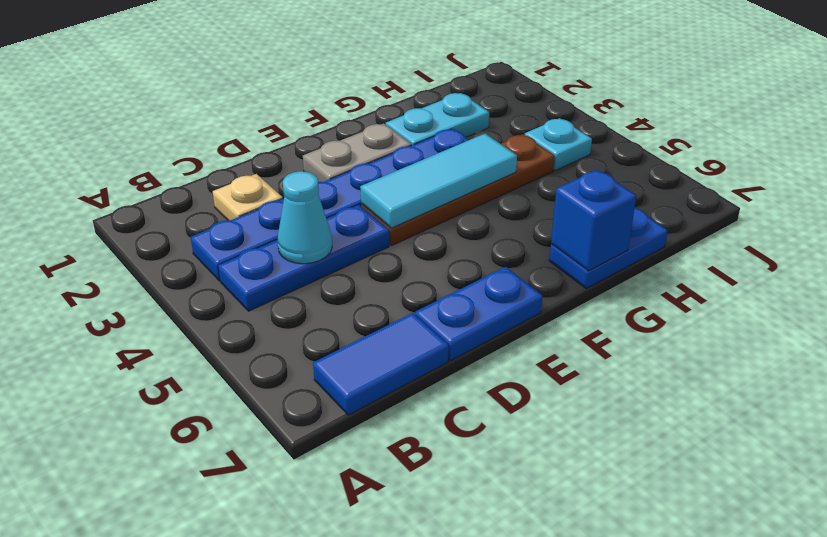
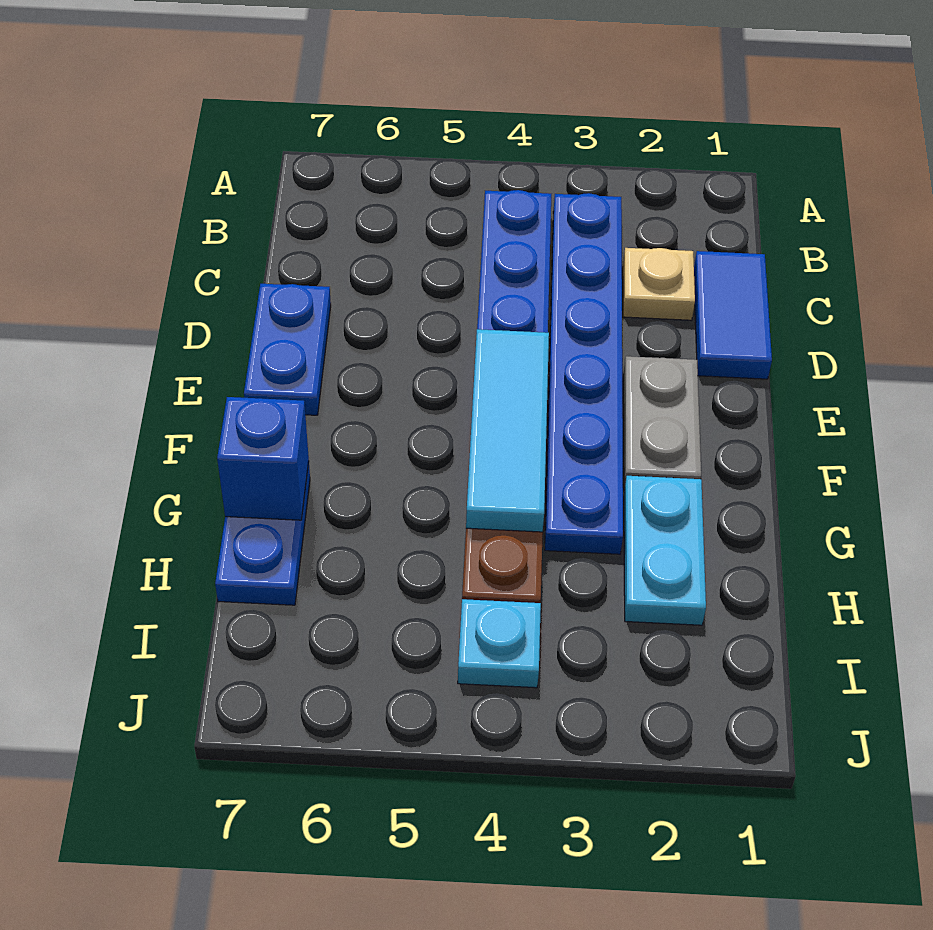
blue tile B7:C7 level 1 -> blue tile C1:D1 level 1
cyan cone C4 level 2 -> none

